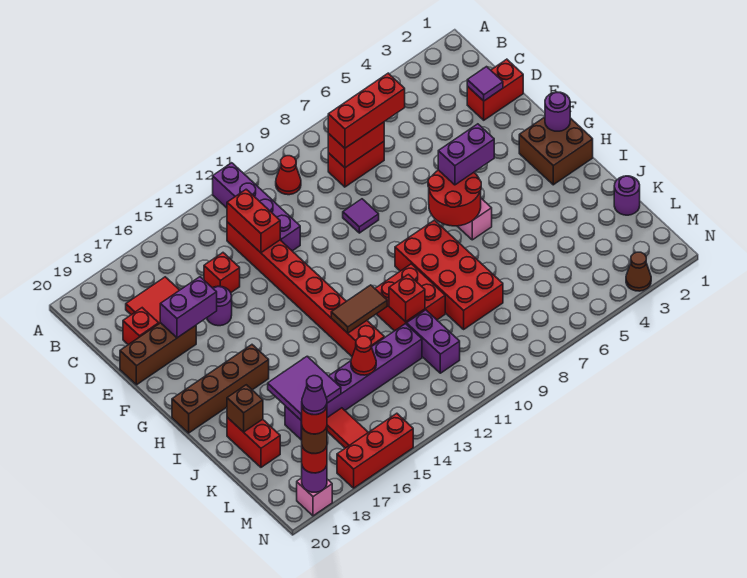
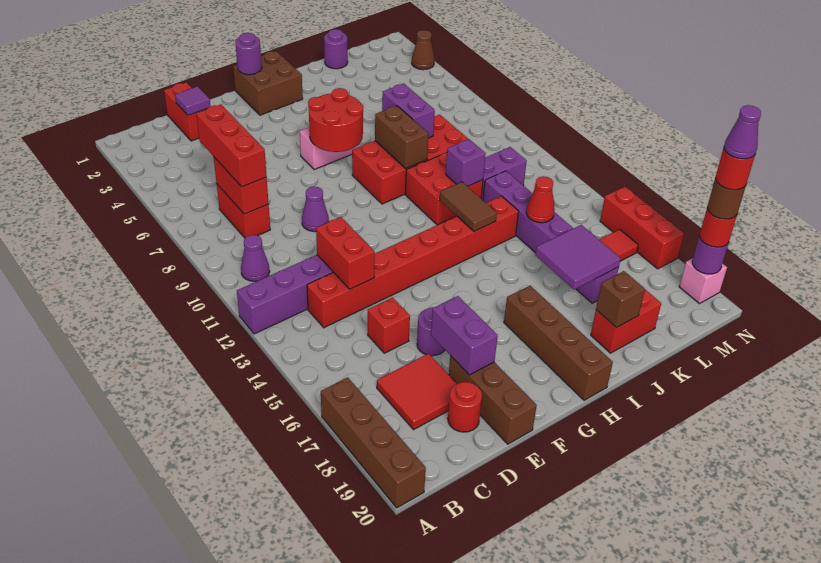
none -> brown brick A17:A20 level 1
red cone B10 level 1 -> purple cone B10 level 1
red brick C13:D13 level 2 -> red brick D12:D13 level 2
red brick D19 level 1 -> red round brick D19 level 1
purple tile E9 level 1 -> purple cone E9 level 1
purple brick G5:G6 level 3 -> purple brick J7:J8 level 2
none -> brown brick I8:I9 level 2
red brick J11 level 2 -> purple brick J11 level 2

